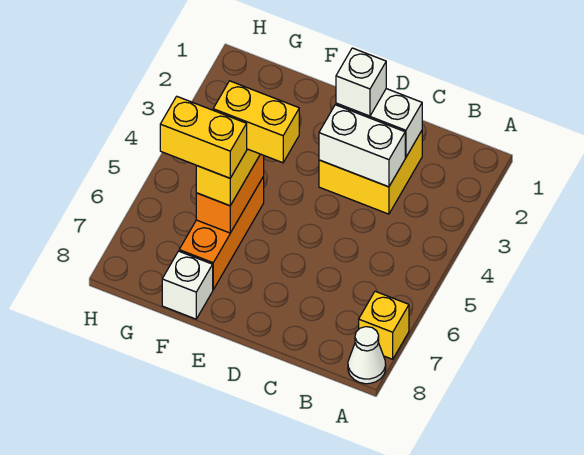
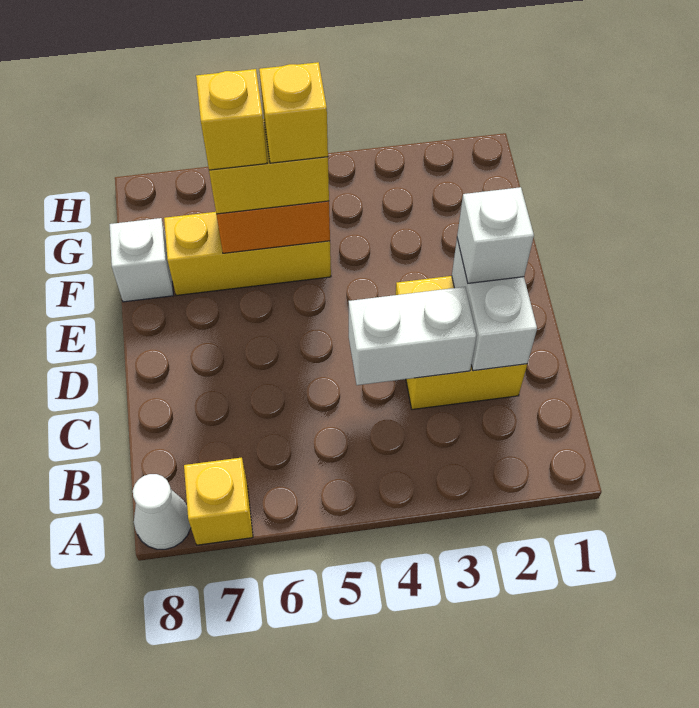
white brick C3:D3 level 2 -> white brick C3:C4 level 2
yellow brick E5:F5 level 4 -> yellow brick F5 level 4
orange brick F5:F7 level 1 -> yellow brick F5:F7 level 1
yellow brick F6:G6 level 4 -> yellow brick F6 level 4

